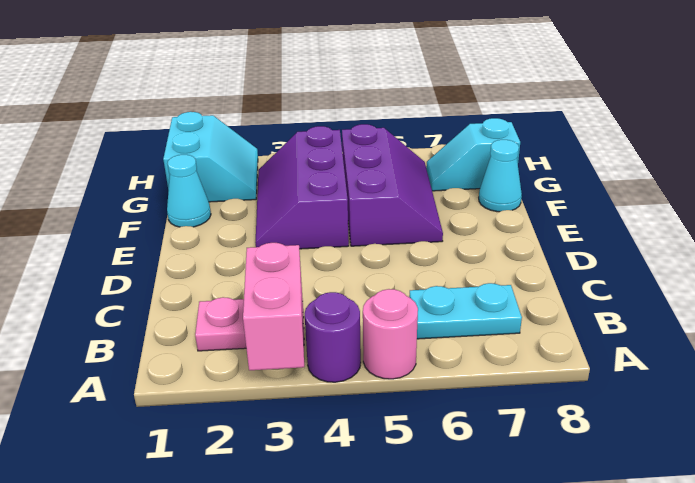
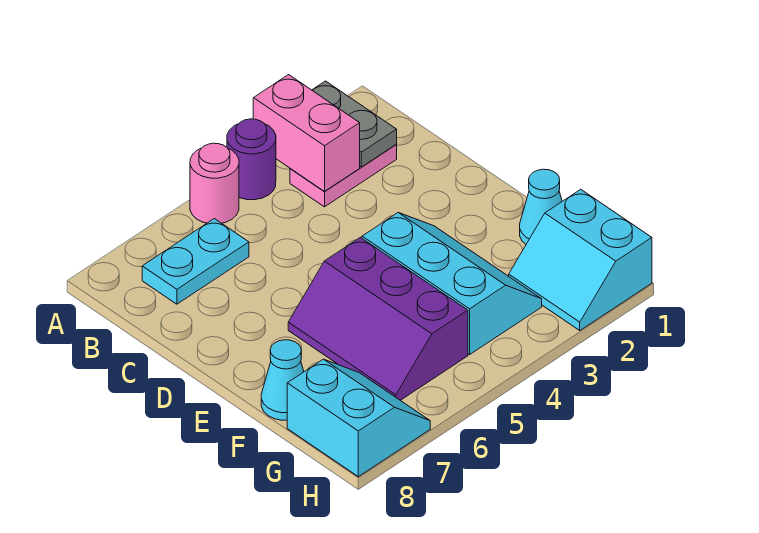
none -> grey plate A2:B2 level 2
purple slope E3:G4 level 1 top 4 -> cyan slope E3:G4 level 1 top 4
cyan slope G7:G8 level 1 top 8 -> cyan slope G7:H8 level 1 top 8

